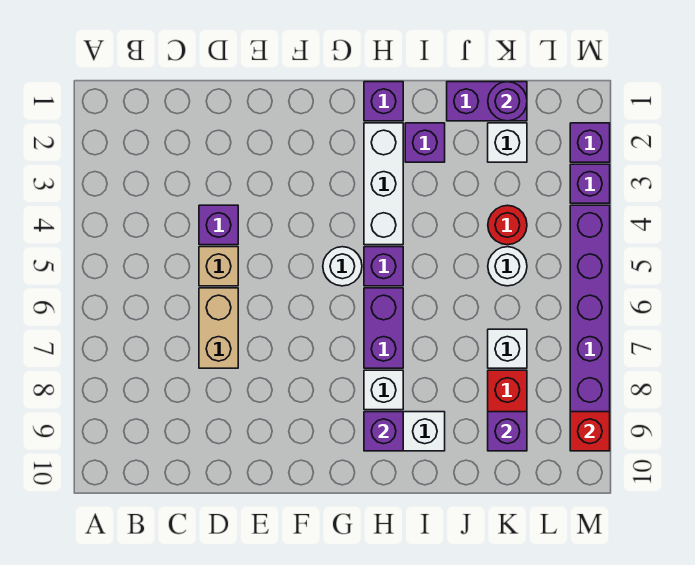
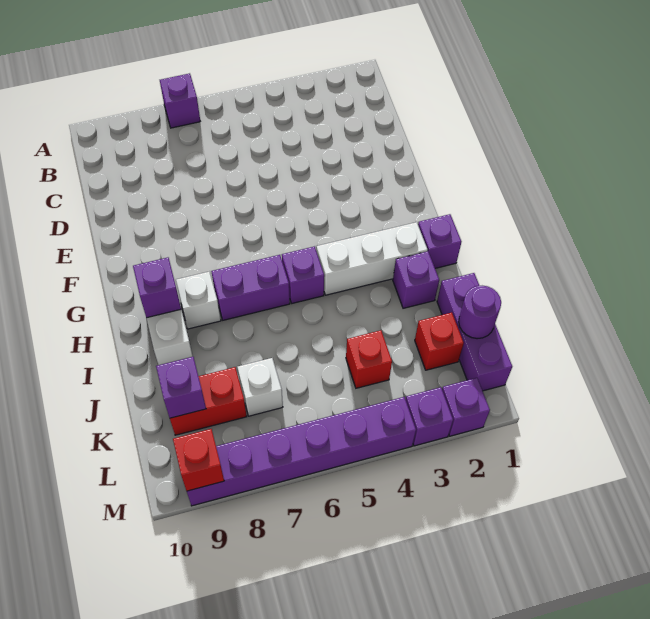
purple brick D4 level 1 -> purple brick A7 level 1
tan brick D5 level 1 -> none
tan brick D6:D7 level 1 -> none
white round brick G5 level 1 -> none
purple brick J1:K1 level 1 -> purple brick J1:L1 level 1
white brick K2 level 1 -> red brick K2 level 1
red round brick K4 level 1 -> red brick K4 level 1
white round brick K5 level 1 -> none

